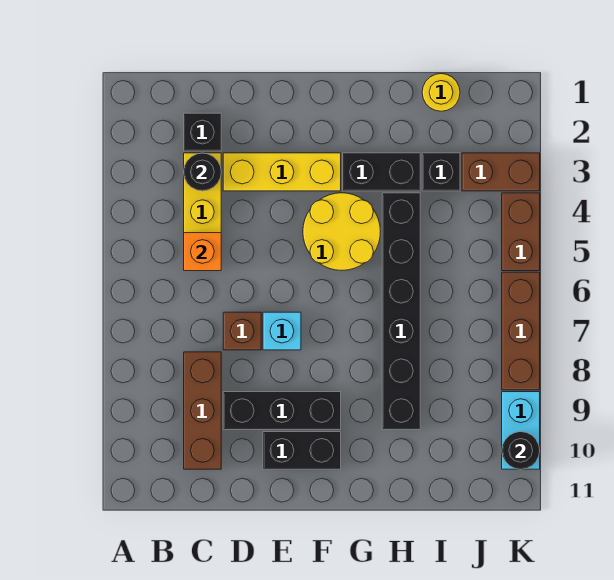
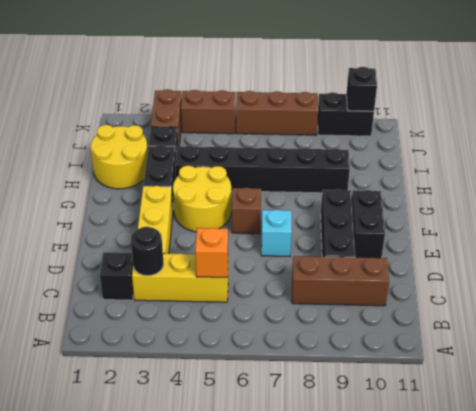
brown brick D7 level 1 -> brown brick F6 level 1
yellow round brick I1 level 1 -> yellow round brick H1:I2 level 1
cyan brick K9:K10 level 1 -> black brick K9:K10 level 1
black round brick K10 level 2 -> black brick K10 level 2

